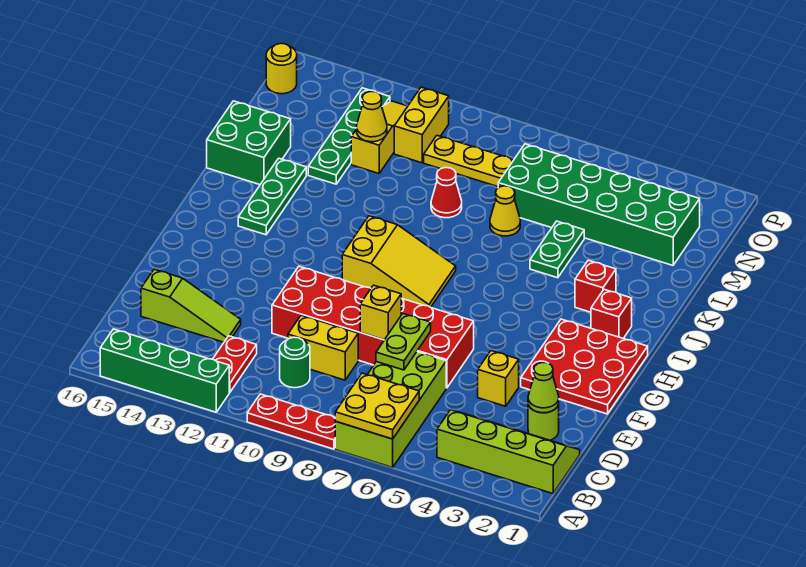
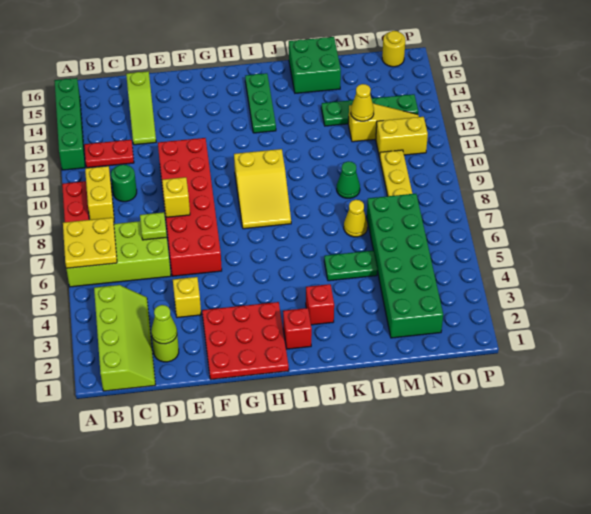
lime plate D7:E7 level 2 -> lime plate D7 level 2
yellow brick D9:D10 level 1 -> yellow brick B9:B10 level 1
green plate I14:K14 level 1 -> green plate I13:I15 level 1
red cone L9 level 1 -> green cone L9 level 1

